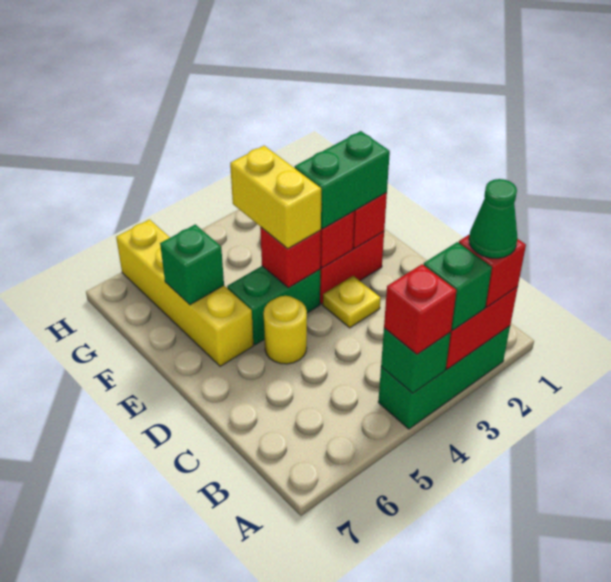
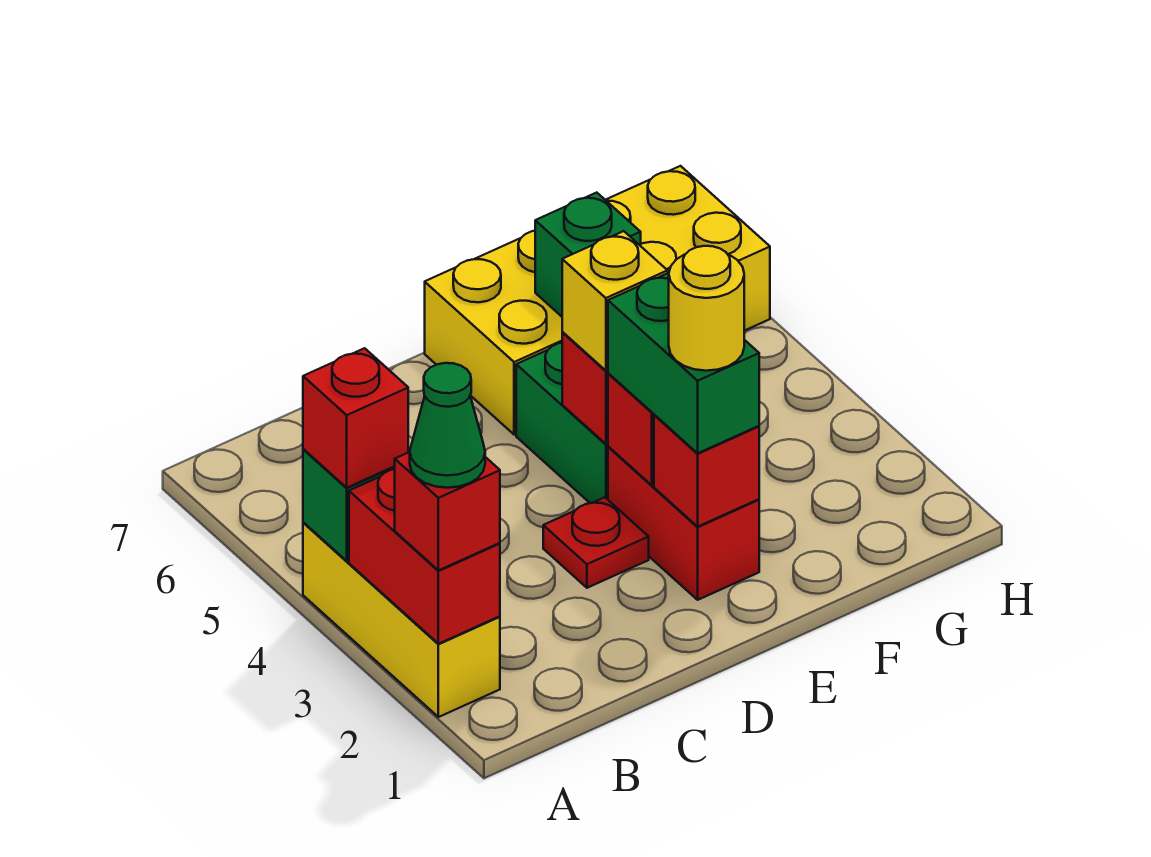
green brick A2:A4 level 1 -> yellow brick A2:A4 level 1
green brick A3 level 3 -> none
yellow plate D3 level 1 -> red plate D3 level 1
yellow round brick D5 level 1 -> yellow round brick E2 level 4
yellow brick E4:F4 level 3 -> yellow brick E4 level 3
yellow brick E6:H6 level 1 -> yellow brick E6:H7 level 1

